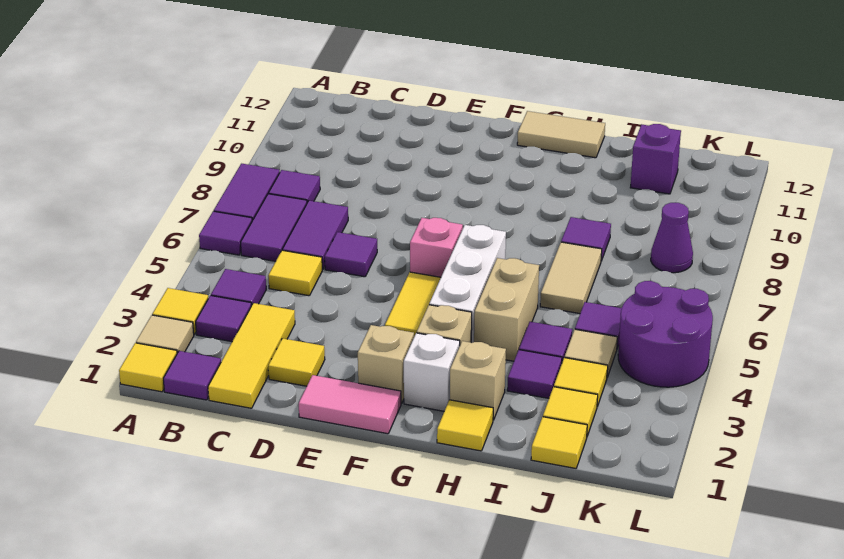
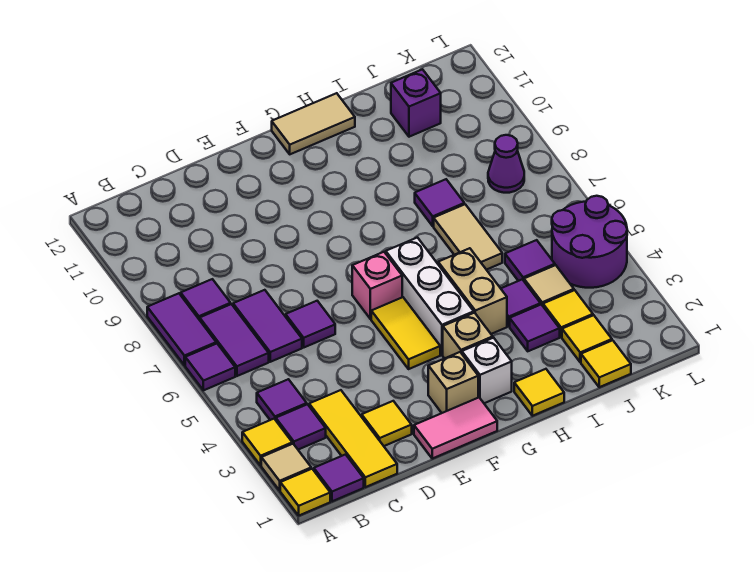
yellow tile C5 level 1 -> none
tan brick H2 level 1 -> none

